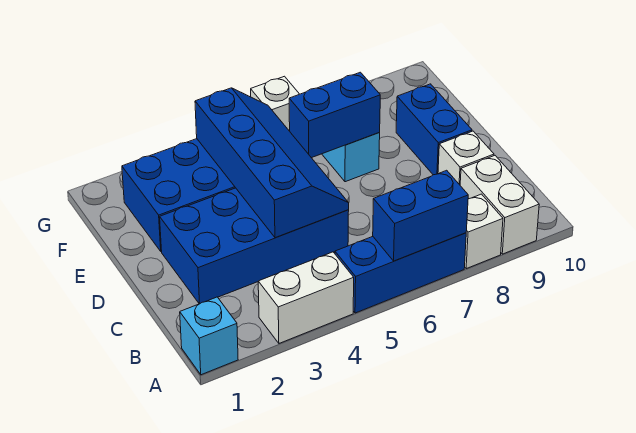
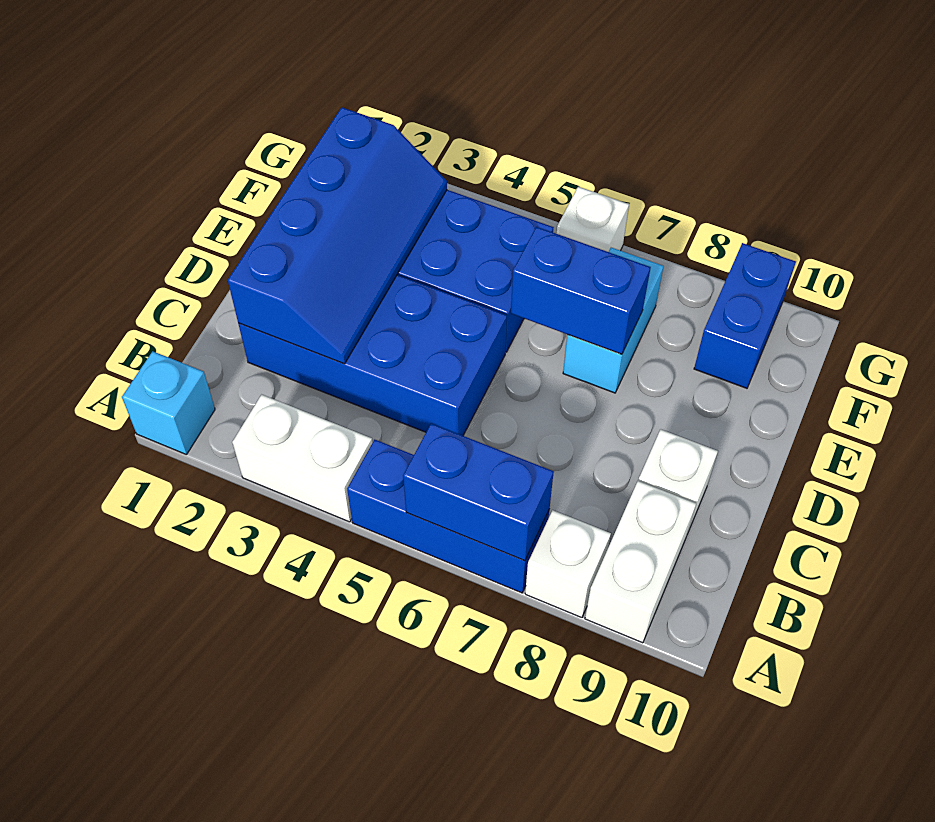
blue slope C4:F5 level 2 top 4 -> blue slope C2:F3 level 2 top 2
blue brick D9:E9 level 1 -> blue brick F9:G9 level 1

